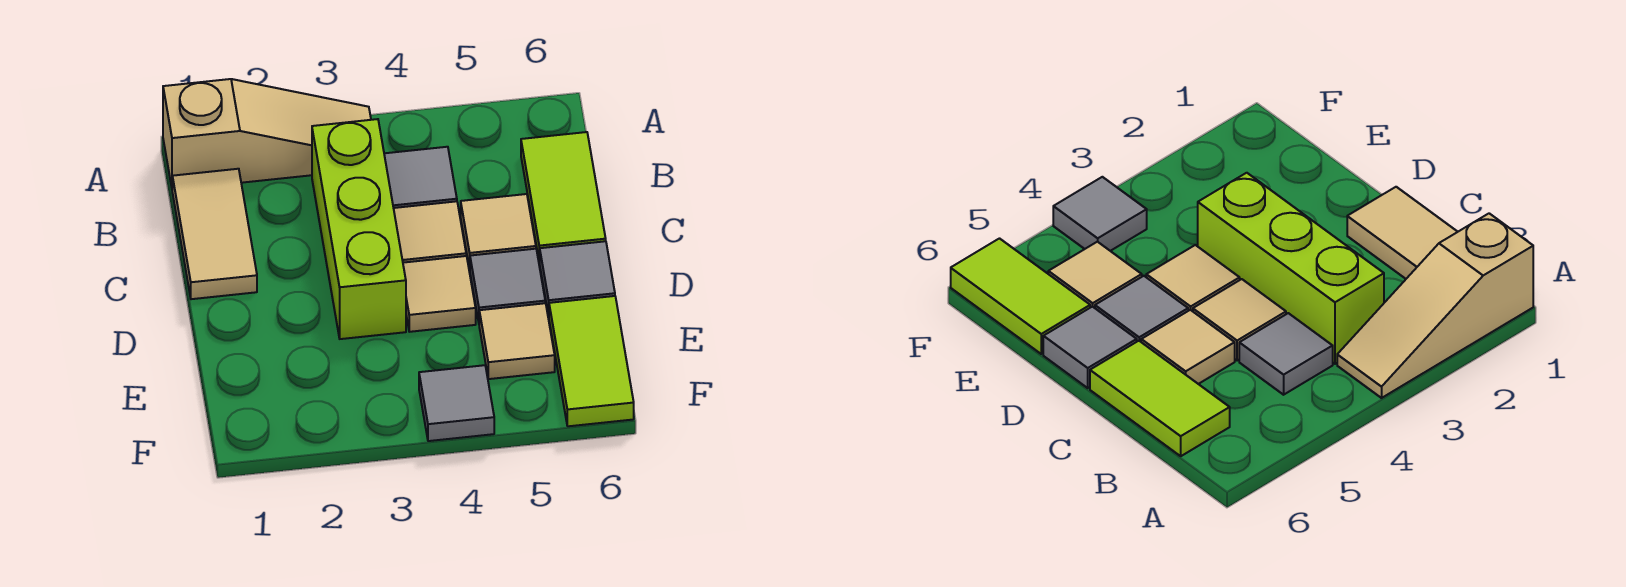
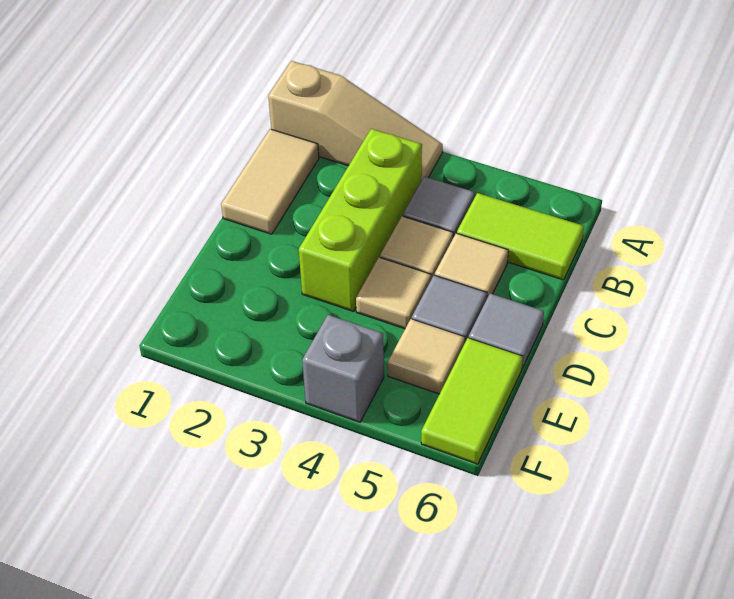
lime tile B6:C6 level 1 -> lime tile B5:B6 level 1
grey tile F4 level 1 -> grey brick F4 level 1

